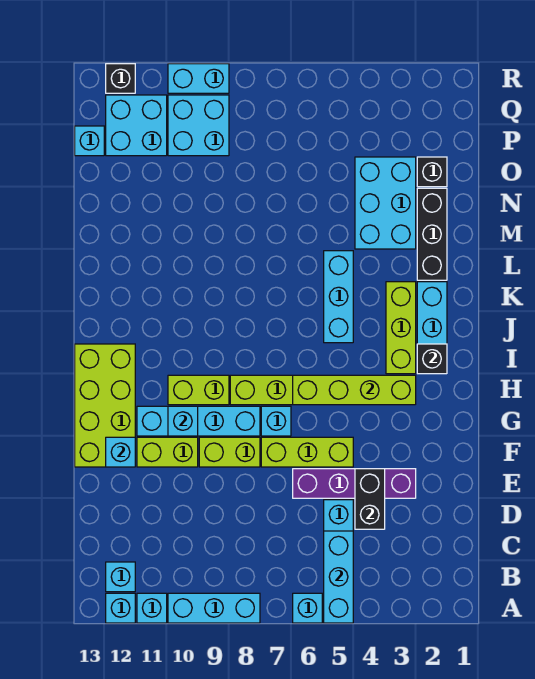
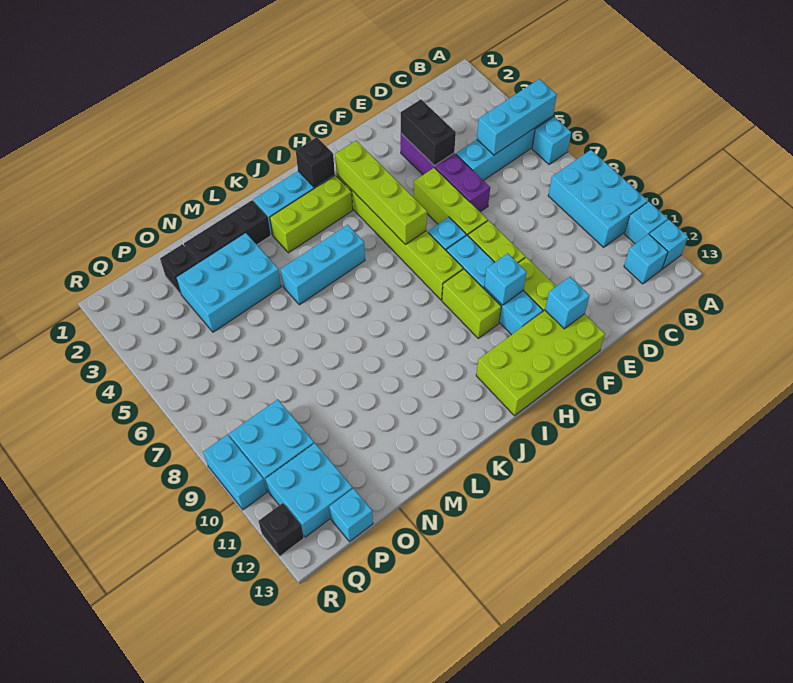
cyan brick A8:A10 level 1 -> cyan brick A8:B10 level 1
black brick D4:E4 level 2 -> black brick E3:E4 level 2

